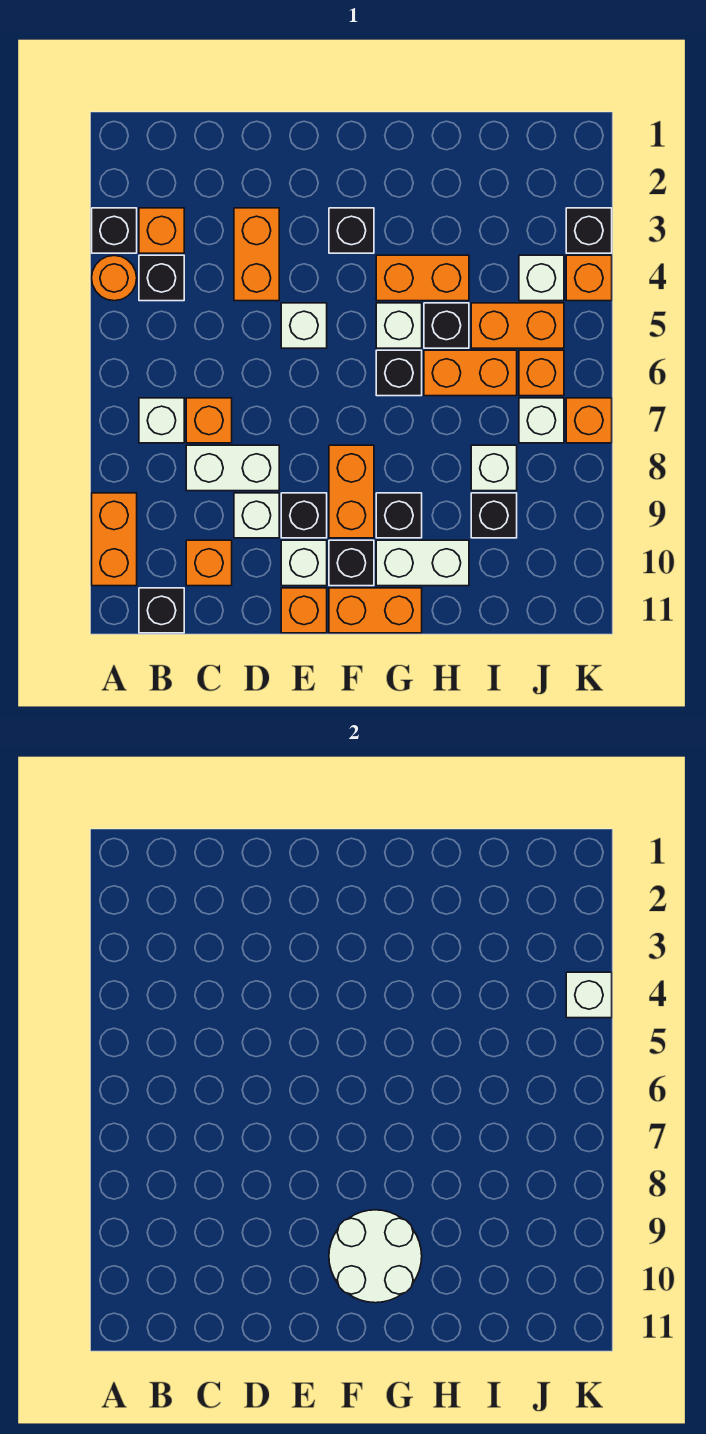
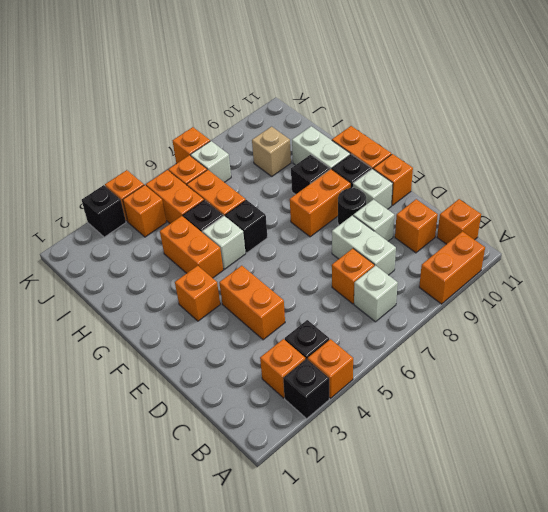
orange round brick A4 level 1 -> orange brick A4 level 1
black brick B11 level 1 -> orange brick B11 level 1
orange brick D3:D4 level 1 -> orange brick D4:E4 level 1
white brick E5 level 1 -> none
black brick E9 level 1 -> black round brick E9 level 1
black brick F3 level 1 -> orange brick F3 level 1
white round brick F9:G10 level 2 -> none
white brick I8 level 1 -> none
black brick I9 level 1 -> tan brick I9 level 1
white brick J4 level 1 -> orange brick J4 level 1
white brick K4 level 2 -> none

